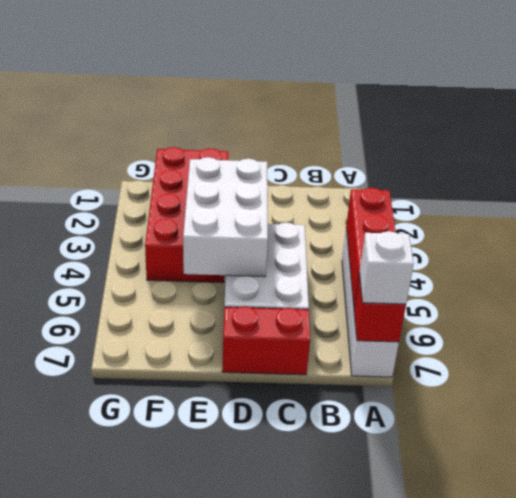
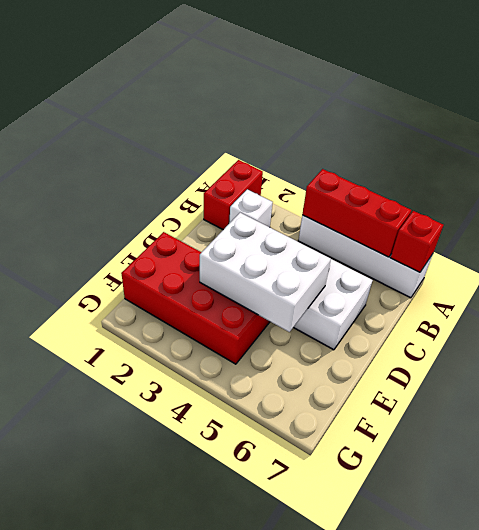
white brick A7 level 3 -> white brick B2 level 1
red brick C7:D7 level 1 -> red brick A1:B1 level 1

